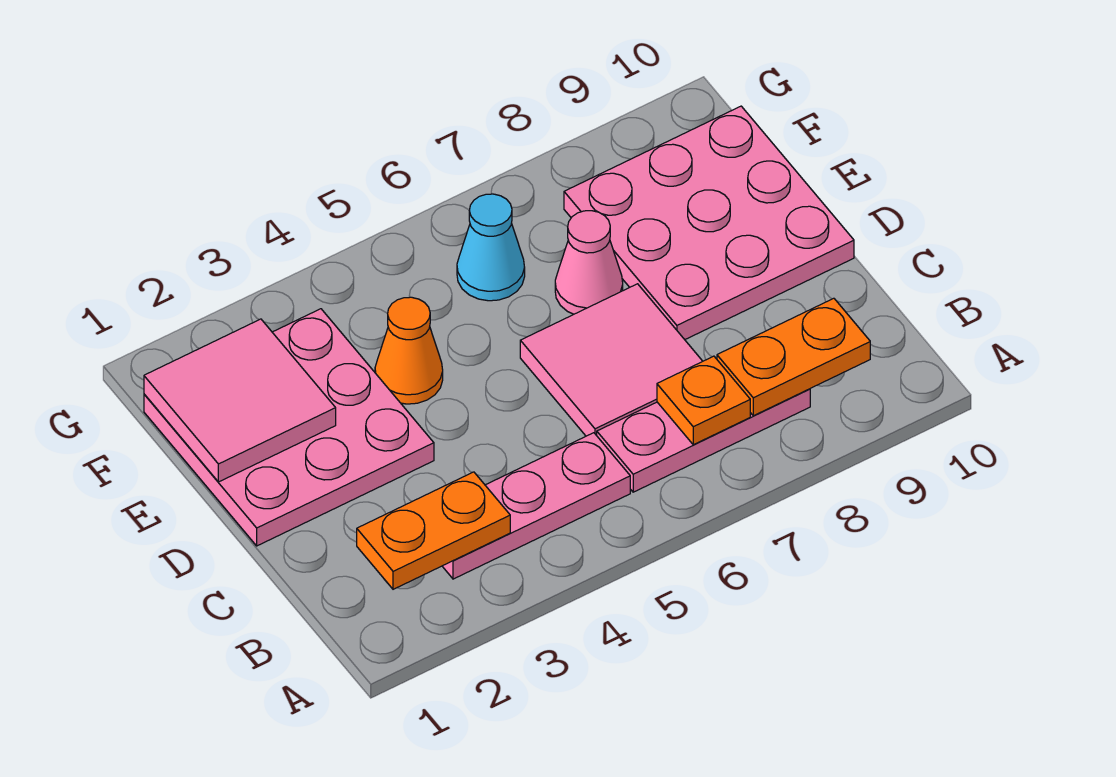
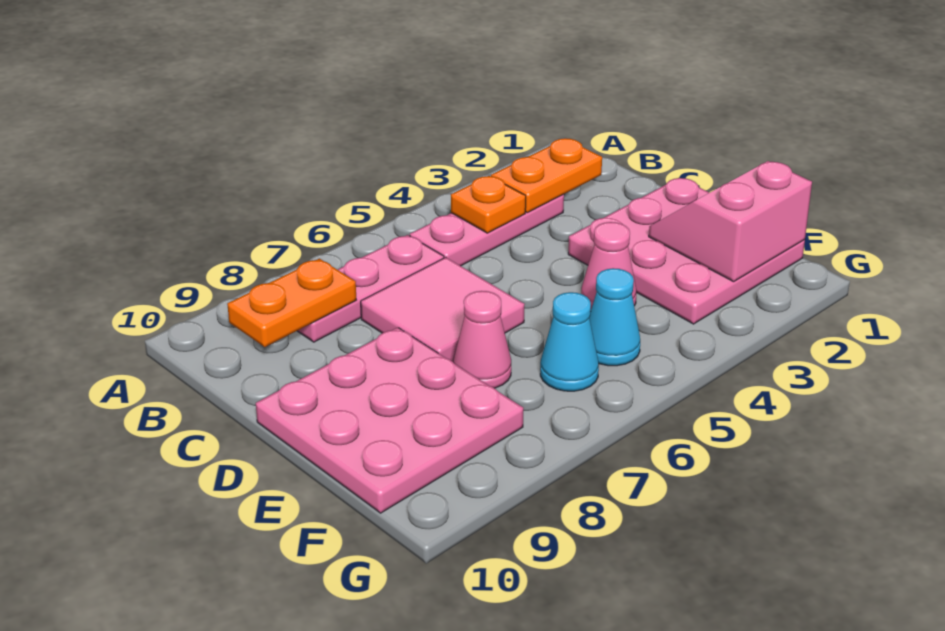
orange plate B7 level 2 -> orange plate B4 level 2
pink tile E1:F2 level 2 -> pink slope E1:F2 level 2 top F
orange cone E4 level 1 -> pink cone E4 level 1
none -> cyan cone F5 level 1

